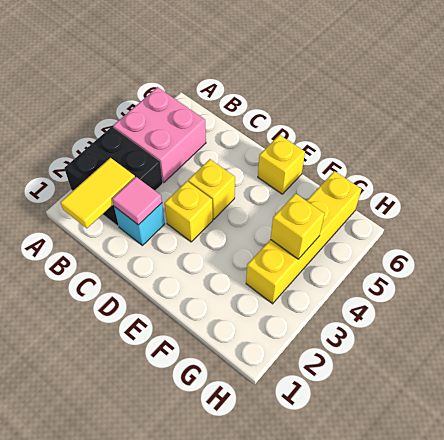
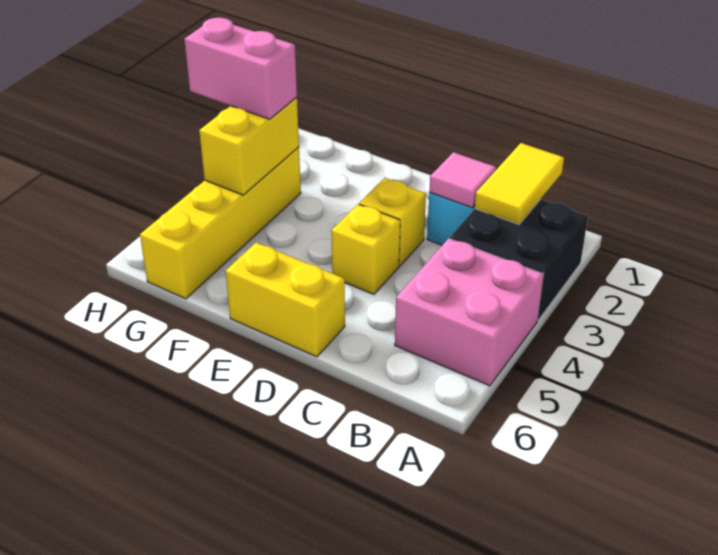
yellow brick E6 level 1 -> yellow brick D6:E6 level 1
none -> pink brick G3:H3 level 3
yellow brick G4 level 2 -> yellow brick G3:G4 level 2

